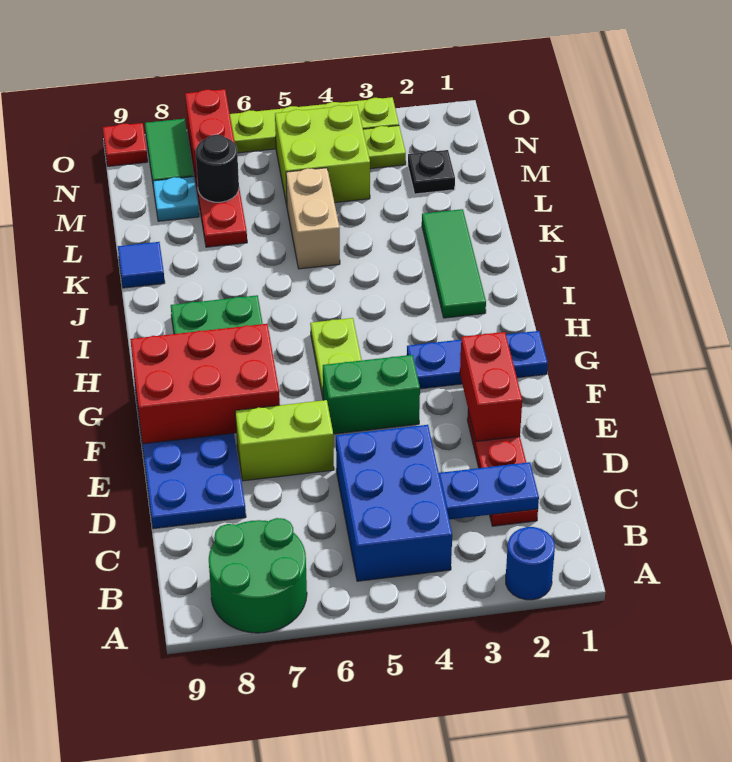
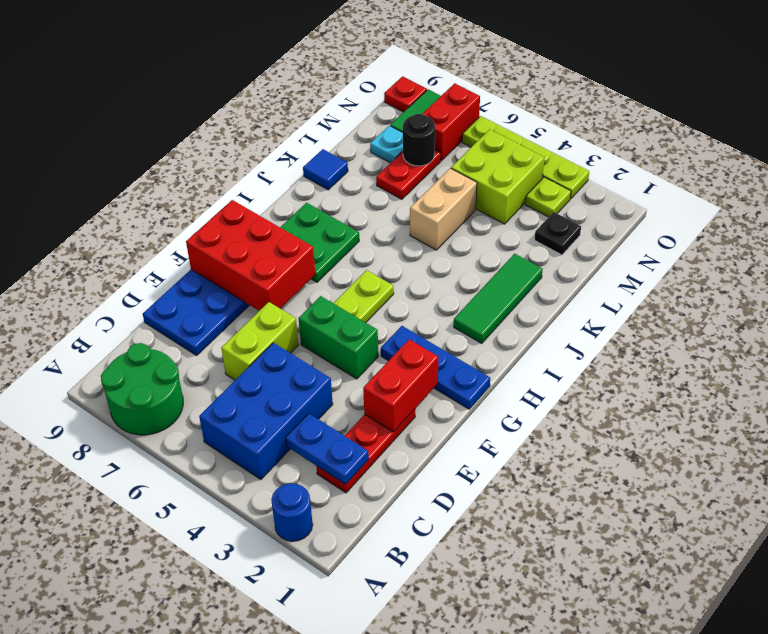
lime brick E6:E7 level 1 -> lime brick D6:E6 level 1

